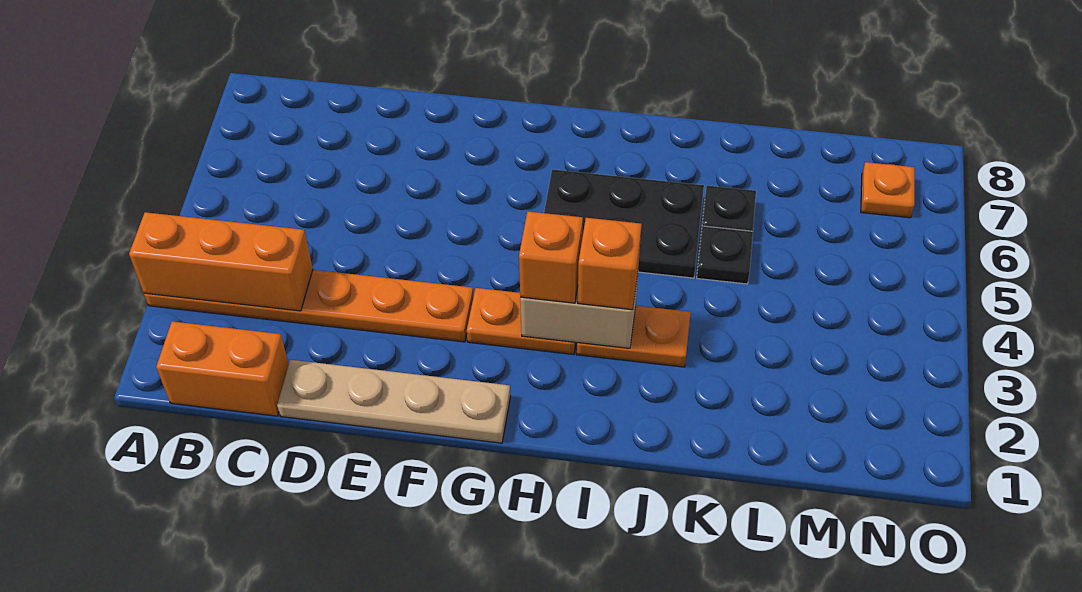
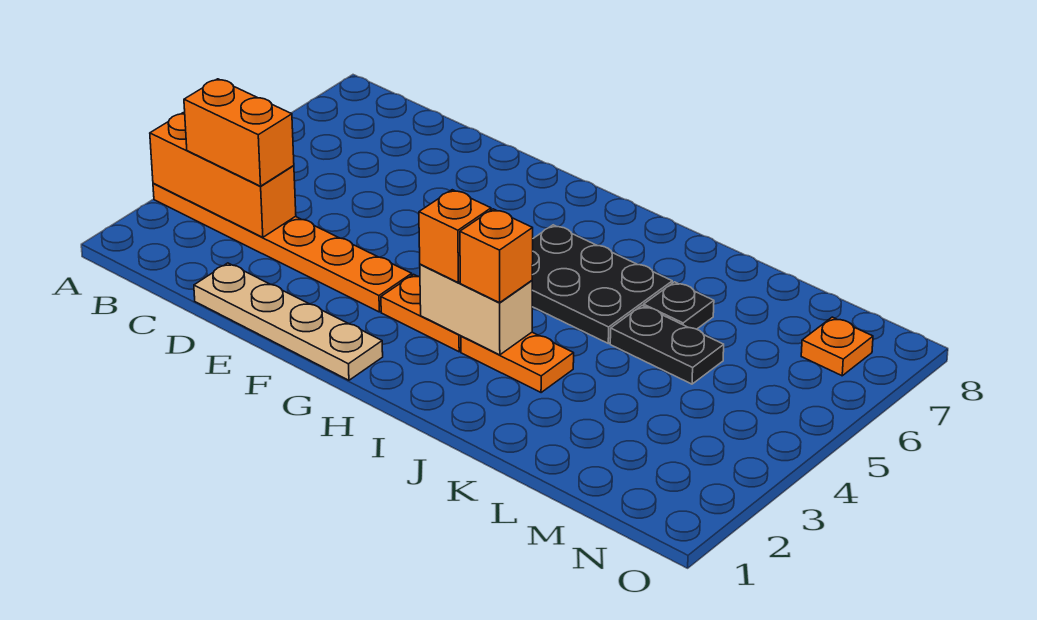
orange brick B1:C1 level 1 -> orange brick B3:C3 level 3
black plate K5 level 1 -> black plate K5:L5 level 1

